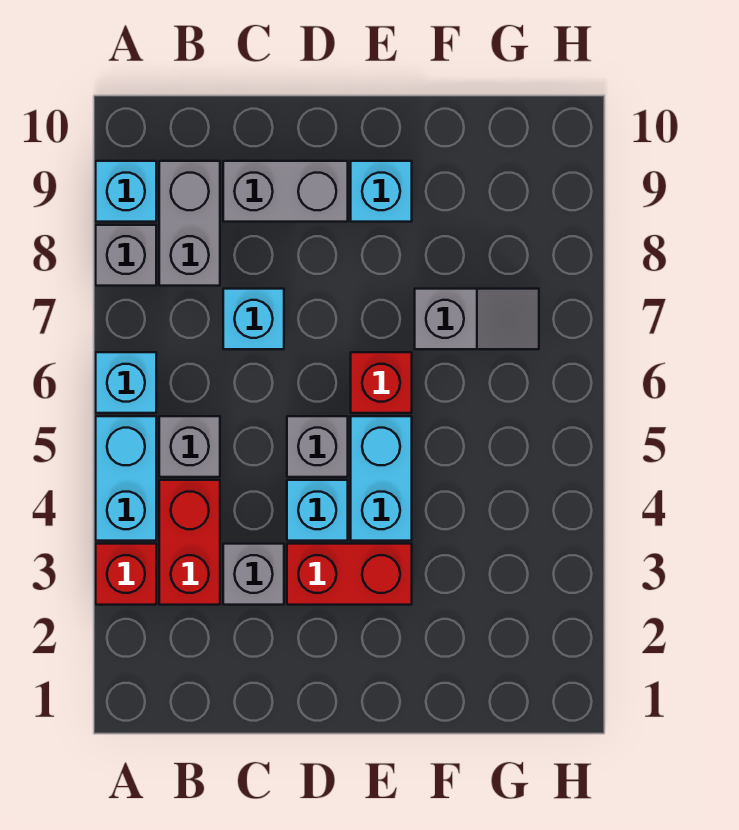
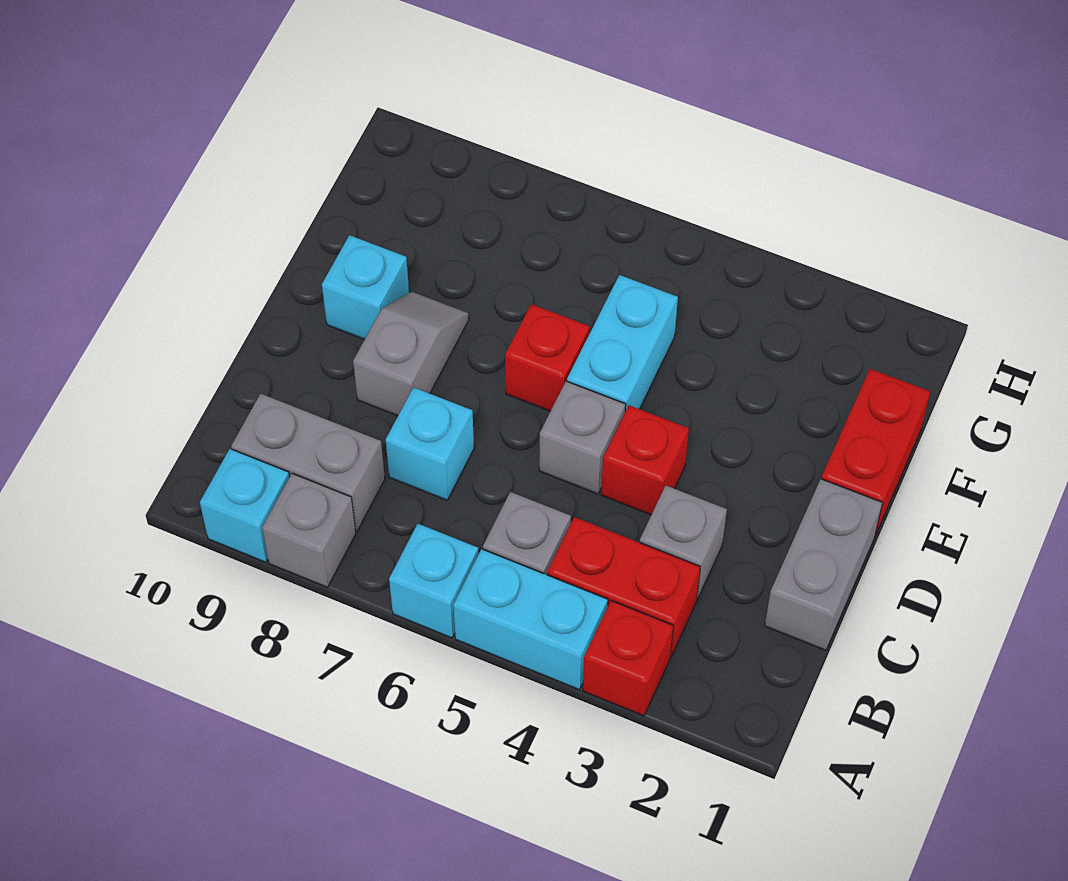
grey brick C9:D9 level 1 -> grey brick C1:D1 level 1
red brick D3:E3 level 1 -> red brick E1:F1 level 1
cyan brick D4 level 1 -> red brick D4 level 1
cyan brick E4:E5 level 1 -> cyan brick E5:F5 level 1
grey slope F7:G7 level 1 top F -> grey slope D8:E8 level 1 top D

